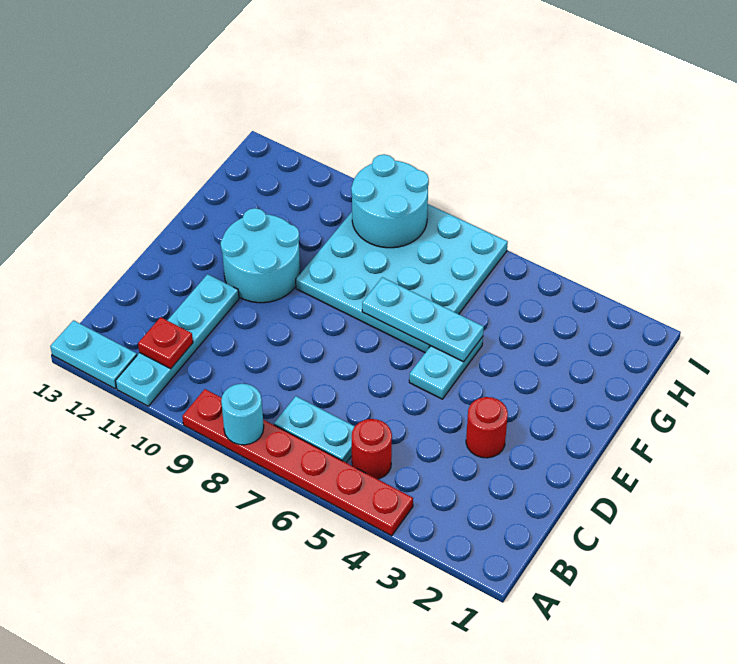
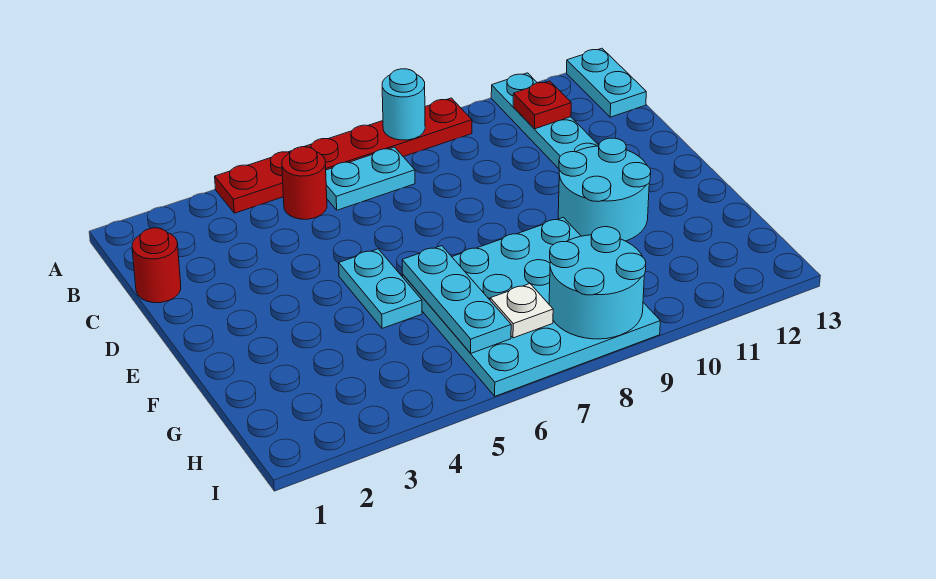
cyan plate A12:A13 level 1 -> cyan plate A13:B13 level 1
red round brick D3 level 1 -> red round brick C1 level 1
cyan plate F5:F7 level 2 -> cyan plate F6:H6 level 2
none -> white plate H7 level 2

